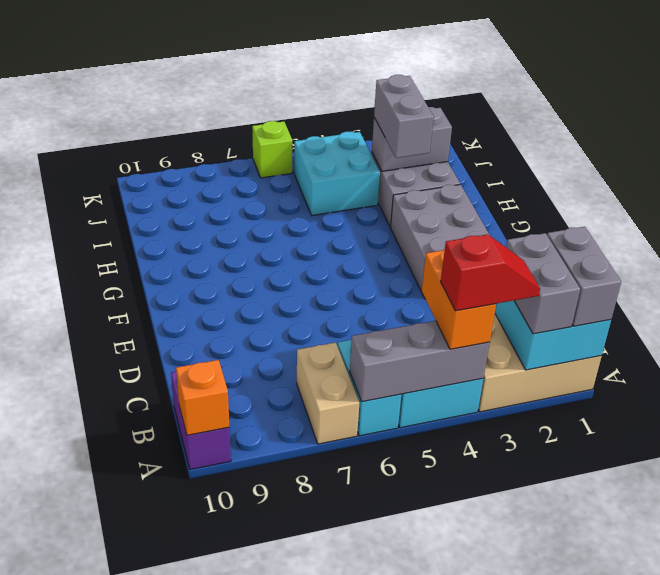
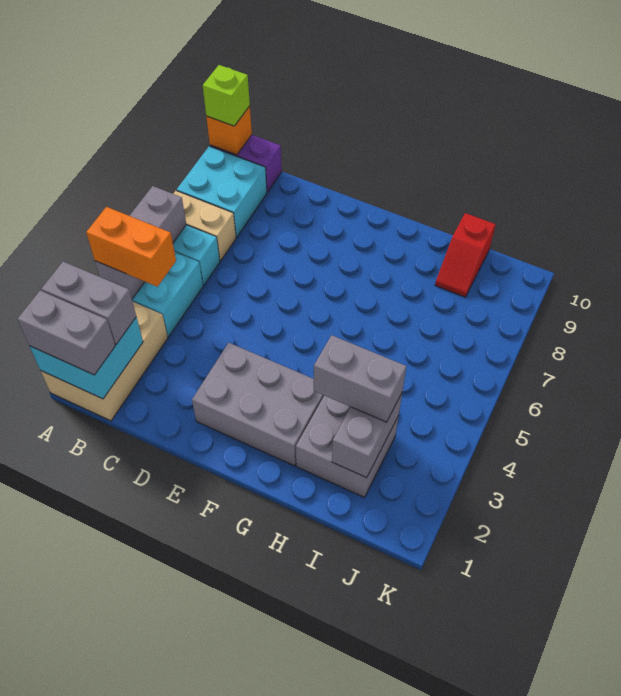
red slope A3:A4 level 4 top 4 -> red slope I9:I10 level 1 top 10
cyan brick I4:J5 level 1 -> cyan brick A8:B9 level 1
lime brick K6 level 1 -> lime brick A10 level 3

